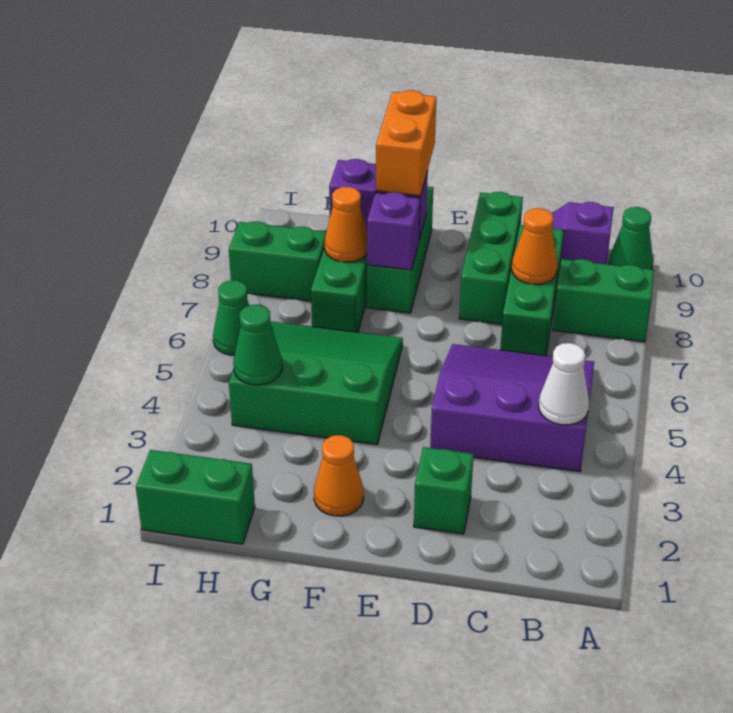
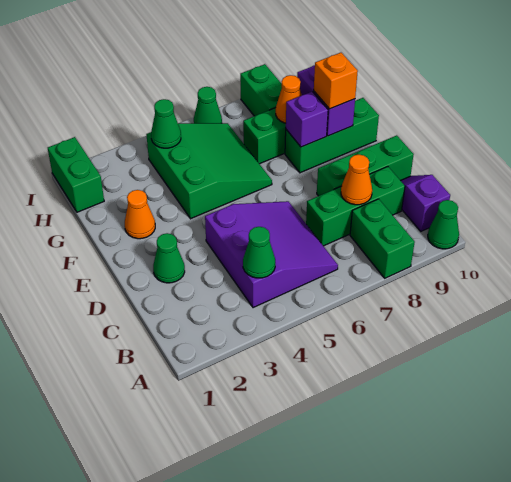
white cone B4 level 2 -> green cone B4 level 2
green brick D2 level 1 -> green cone D2 level 1
orange brick F9:F10 level 3 -> orange brick F9 level 3

